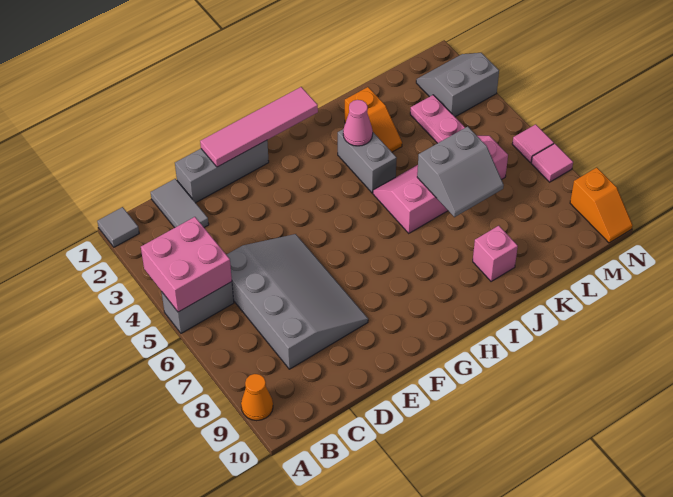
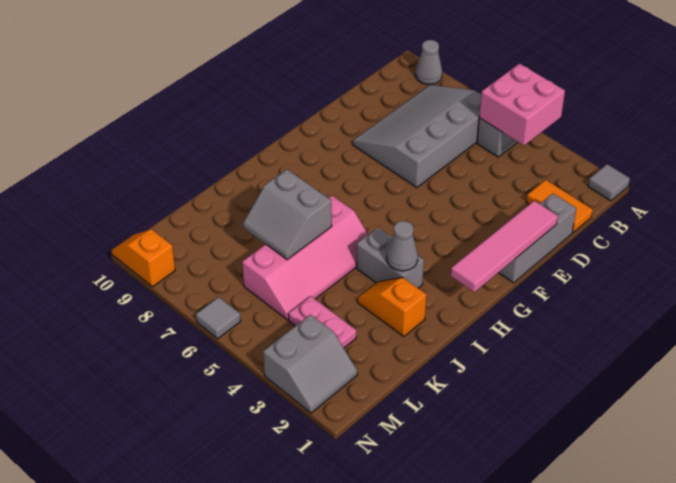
orange cone A9 level 1 -> grey cone A9 level 1
grey tile C1:C2 level 1 -> orange tile C1:C2 level 1
grey slope C5:E8 level 1 top C -> grey slope B6:E8 level 1 top 6
pink cone I3 level 2 -> grey cone I3 level 2
grey slope J6:K7 level 2 top 6 -> grey slope J6:K7 level 2 top J
pink brick J9 level 1 -> none
pink tile N6 level 1 -> grey tile N6 level 1
pink tile N7 level 1 -> none

